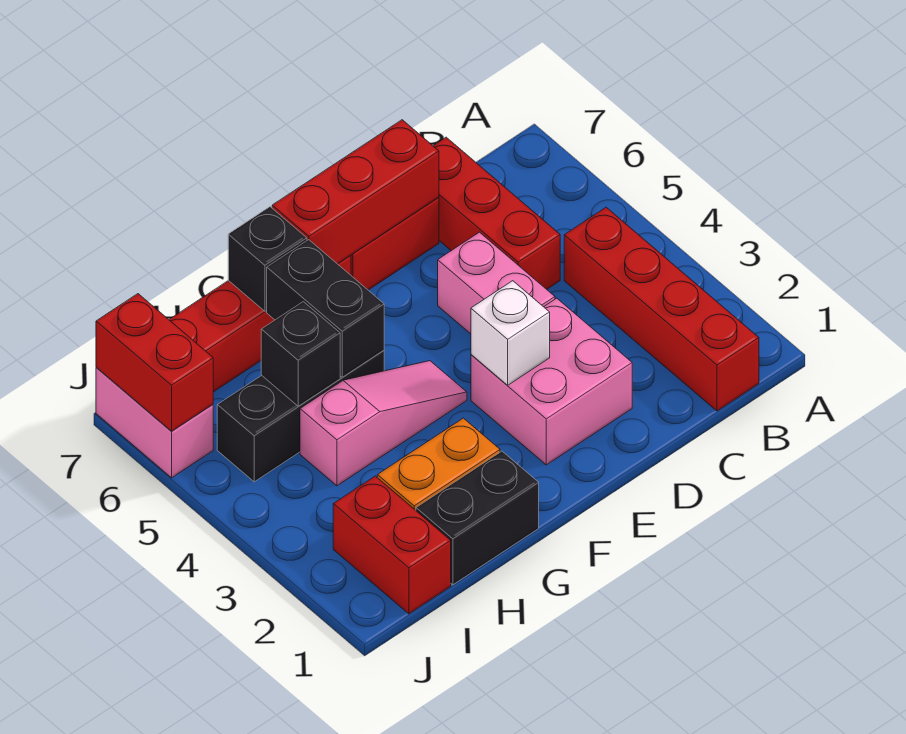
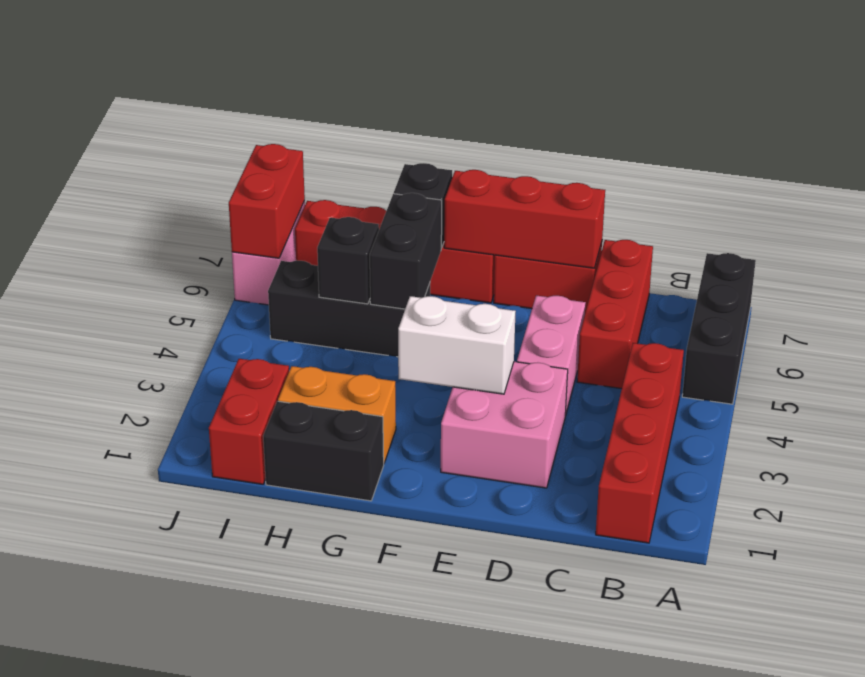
none -> black brick A5:A7 level 1
white brick E3 level 2 -> white brick E3:F3 level 2
pink slope F4:H4 level 1 top H -> none

